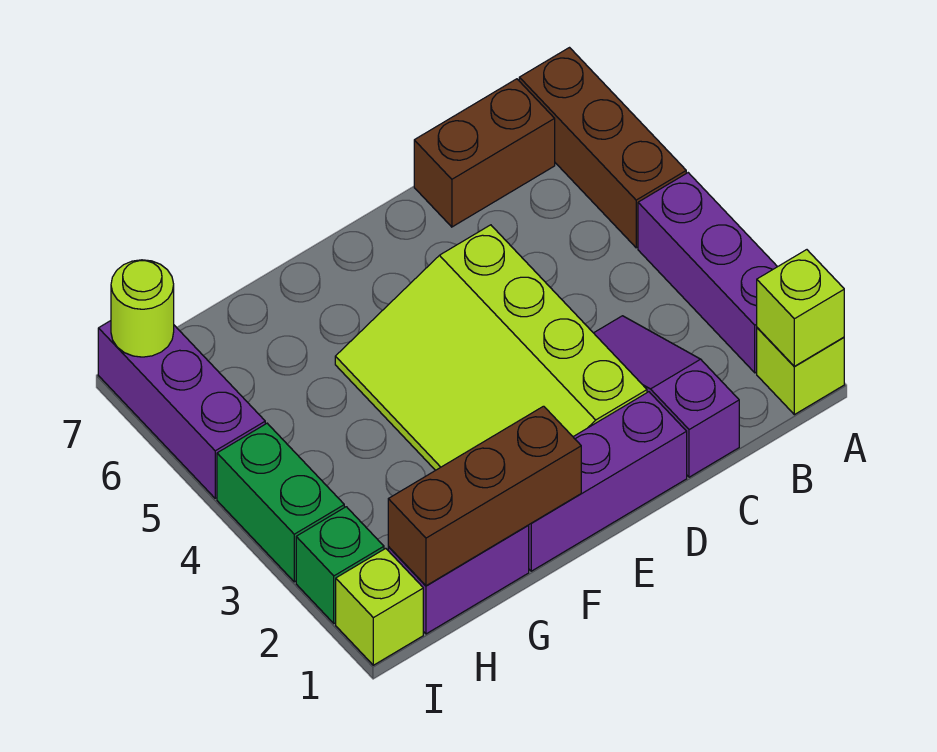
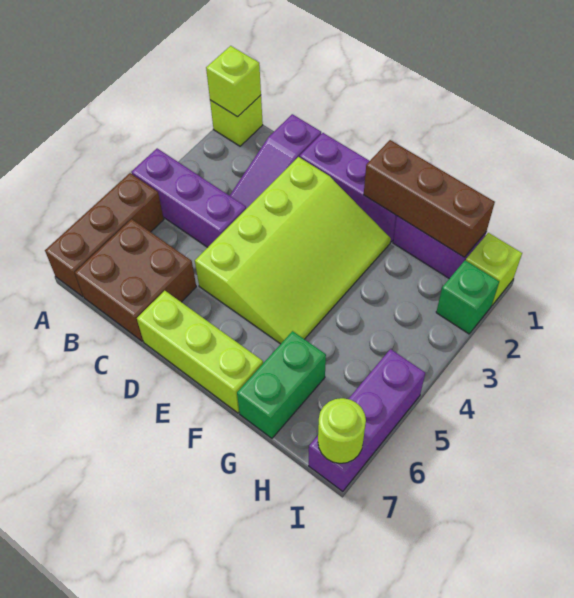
purple brick A2:A4 level 1 -> purple brick A4:C4 level 1
brown brick B7:C7 level 1 -> brown brick B6:C7 level 1
none -> lime brick D7:F7 level 1
green brick I3:I4 level 1 -> green brick G6:G7 level 1

